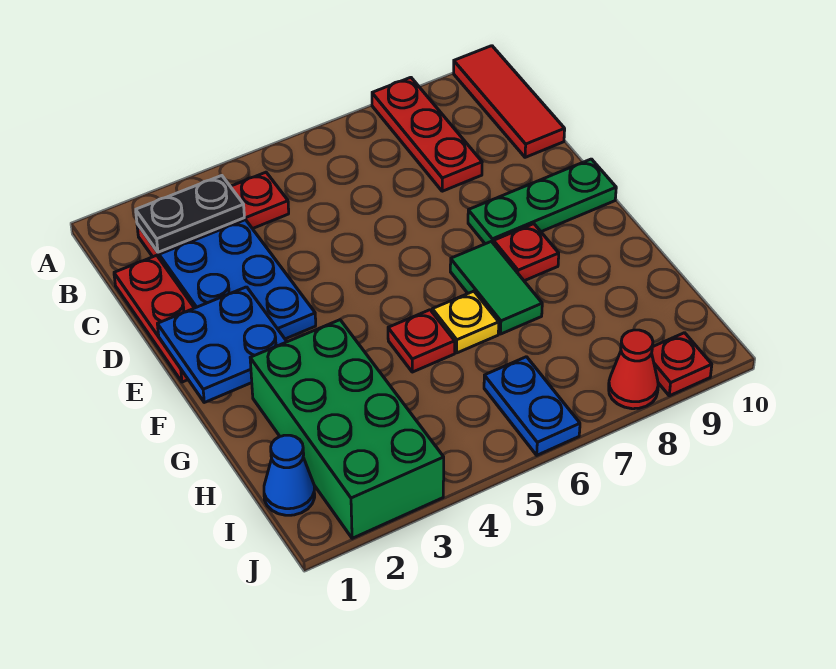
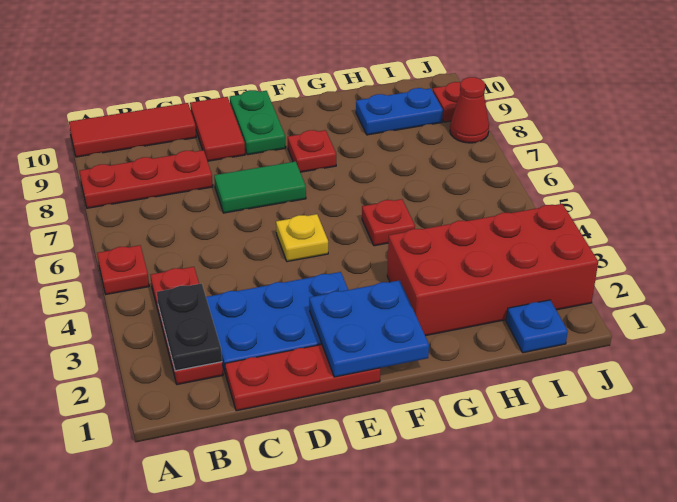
none -> red plate A5 level 1
none -> red tile D9:D10 level 1
green plate E8:E10 level 1 -> green plate E9:E10 level 1
green tile F7:G7 level 1 -> green tile D7:E7 level 1
green brick G2:J3 level 1 -> red brick G2:J3 level 1
yellow plate G6 level 1 -> yellow plate E5 level 1
blue cone I1 level 1 -> blue plate I1 level 1
blue plate I6:J6 level 1 -> blue plate H9:I9 level 1

